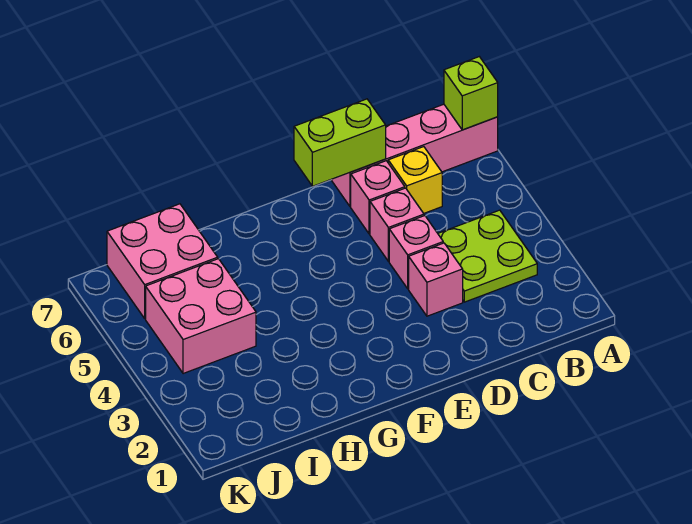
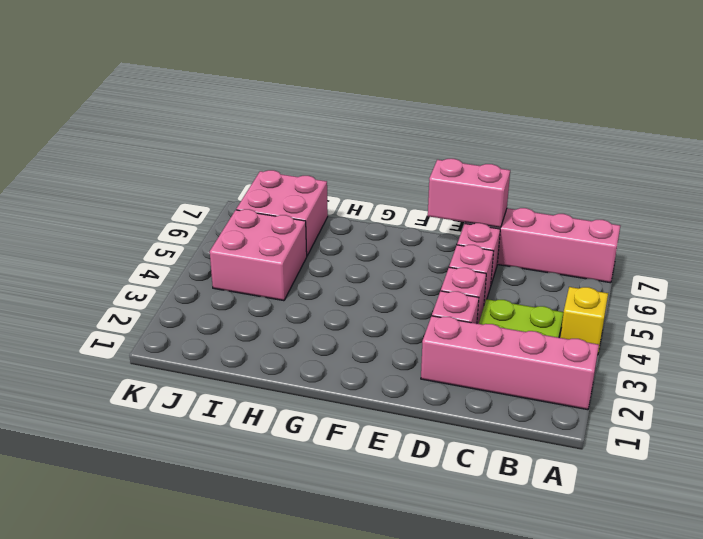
none -> pink brick A2:D2 level 1
lime brick A7 level 2 -> none
yellow brick C6 level 1 -> yellow brick A4 level 1
lime brick D7:E7 level 2 -> pink brick D7:E7 level 2

